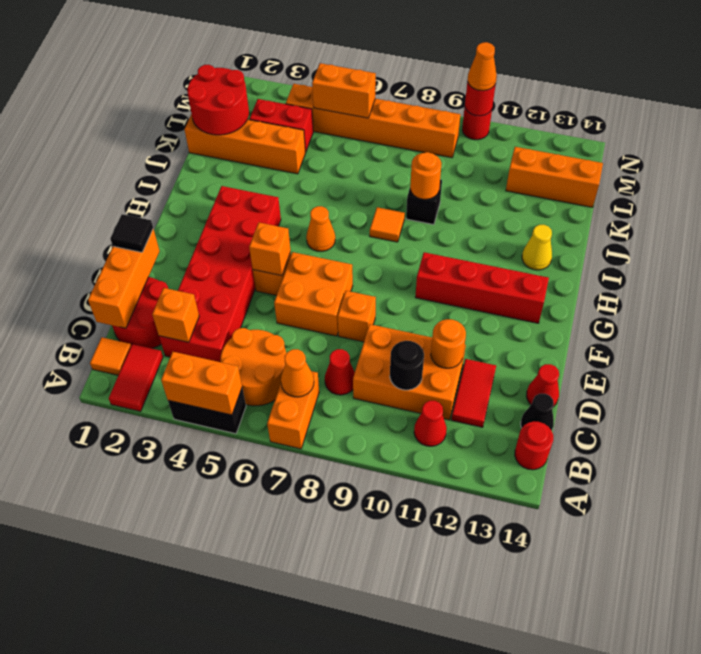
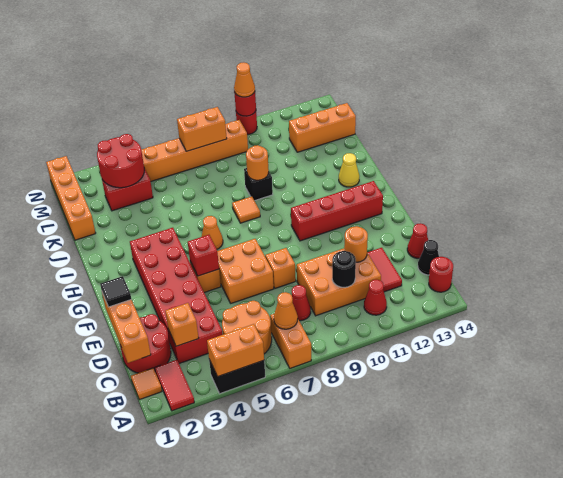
orange brick F5 level 2 -> red brick F5 level 2
orange brick K1:K4 level 1 -> orange brick K1:N1 level 1
red round brick K1:L2 level 2 -> red round brick L3:M4 level 2
orange brick M5:M6 level 2 -> orange brick M7:M8 level 2

